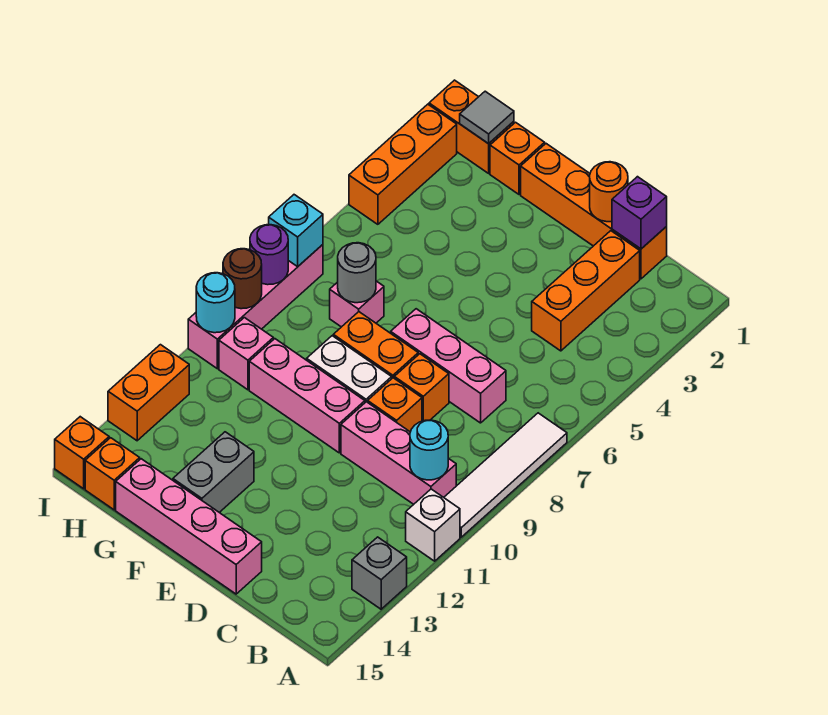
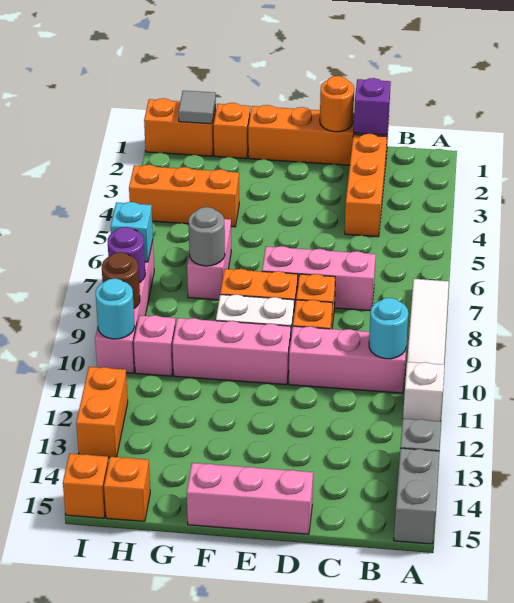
pink brick D15:G15 level 1 -> pink brick D15:F15 level 1
grey brick F13:F14 level 1 -> grey brick A14:A15 level 1
pink brick G7 level 1 -> pink brick G6:G7 level 1
orange brick I2:I4 level 1 -> orange brick G4:I4 level 1

